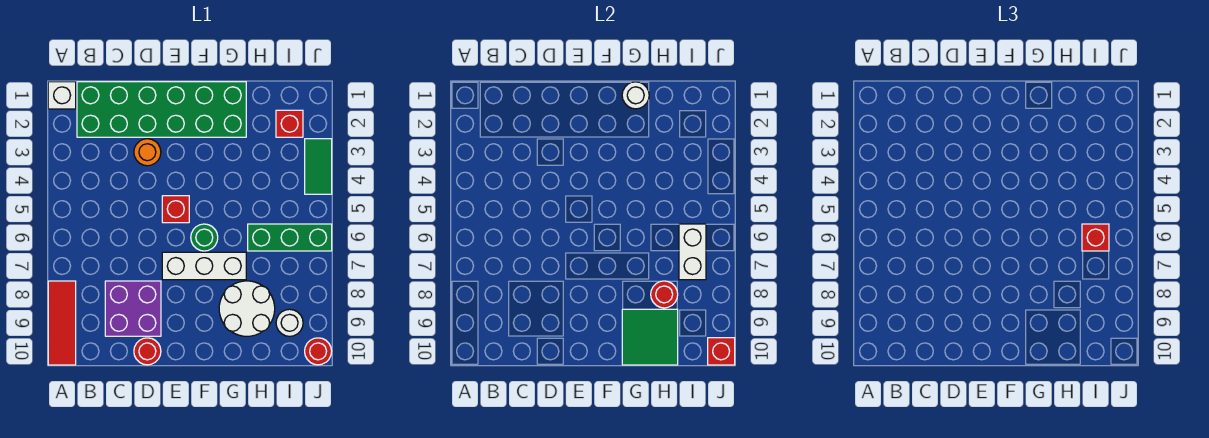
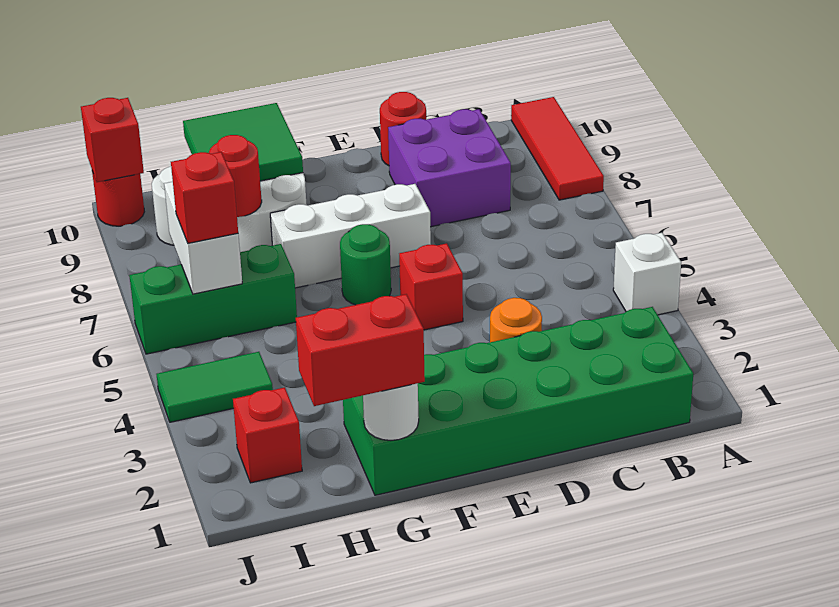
white brick A1 level 1 -> white brick A4 level 1
none -> red brick G1:H1 level 3
green tile J3:J4 level 1 -> green tile I4:J4 level 1

